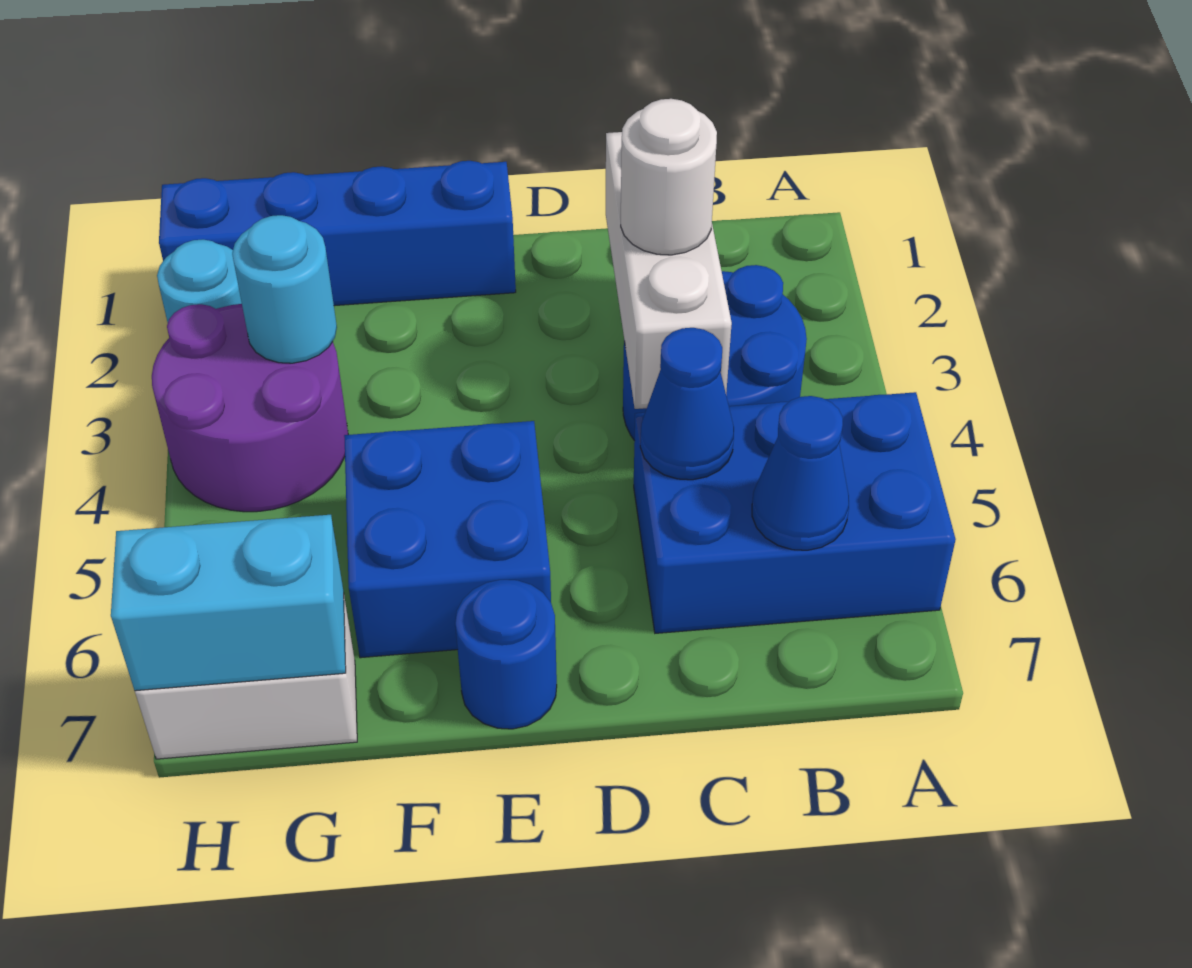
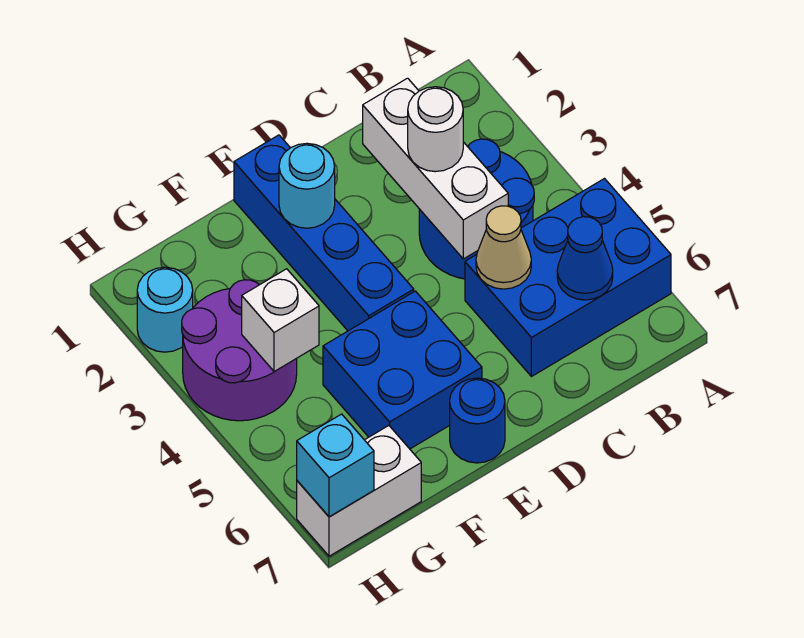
blue cone C5 level 2 -> tan cone C5 level 2
blue brick E1:H1 level 1 -> blue brick E1:E4 level 1
cyan round brick G3 level 2 -> cyan round brick E2 level 2
none -> white brick G4 level 2
cyan brick G7:H7 level 2 -> cyan brick H7 level 2

